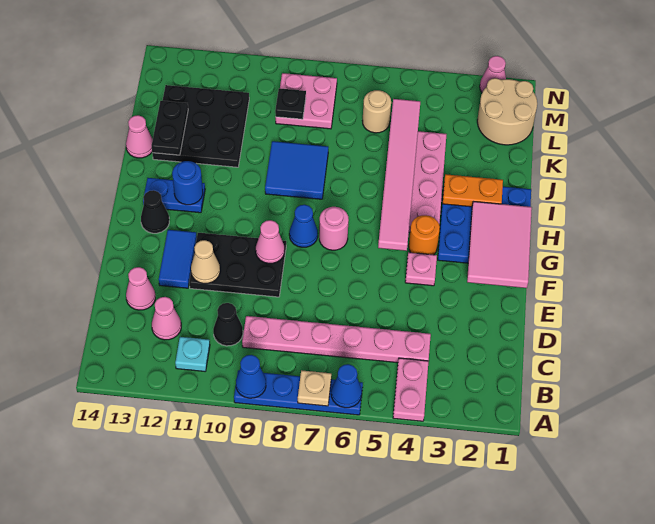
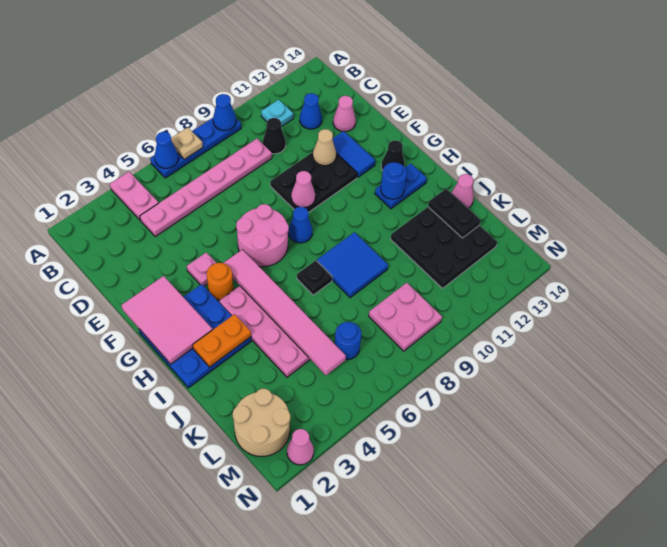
pink cone C12 level 1 -> blue cone C12 level 1
pink round brick G7 level 1 -> pink round brick F6:G7 level 1
tan round brick L6 level 1 -> blue round brick L6 level 1
black plate L9 level 2 -> black plate I7 level 1

